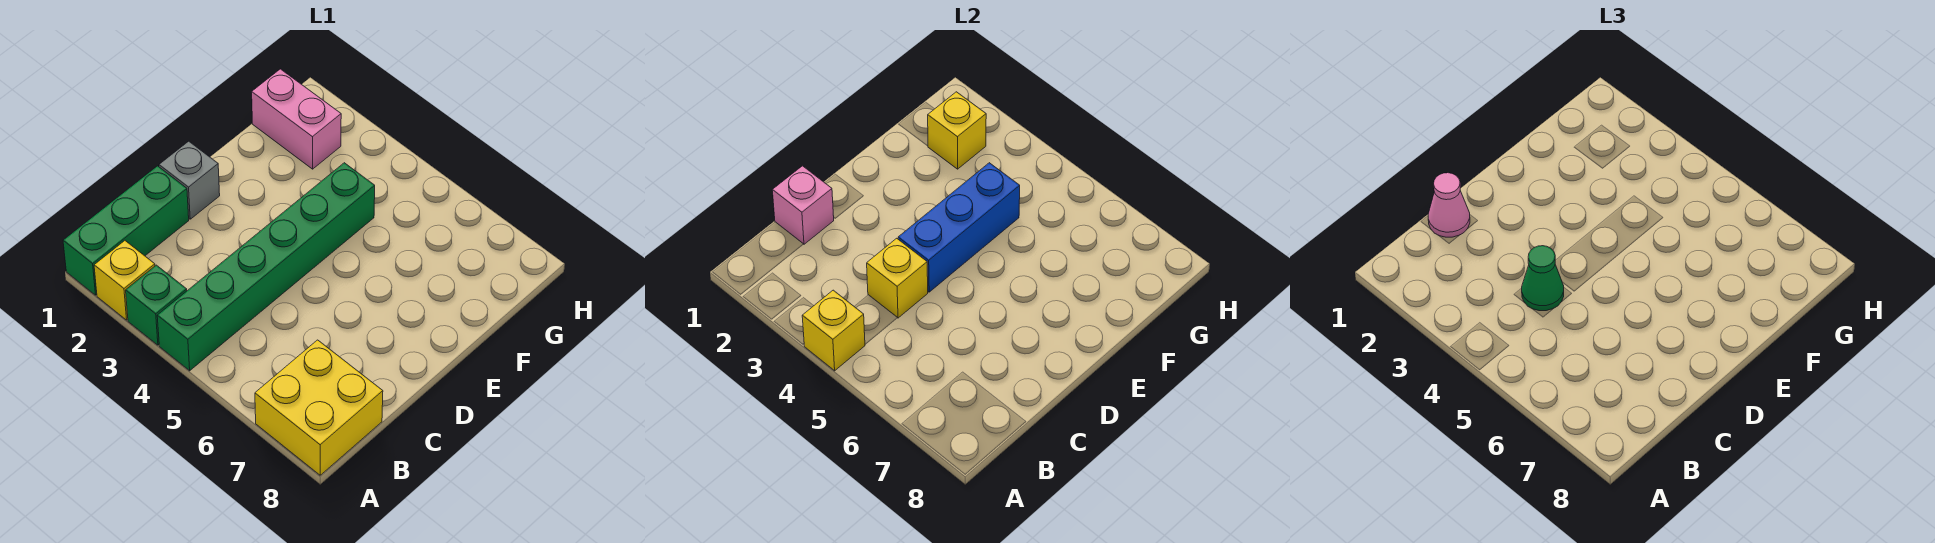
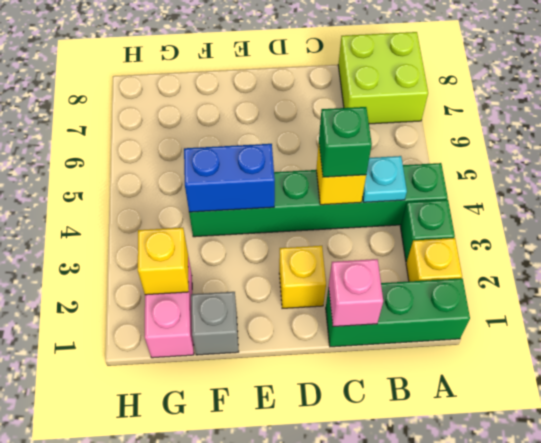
yellow brick A4 level 2 -> yellow brick D2 level 1
yellow brick A7:B8 level 1 -> lime brick A7:B8 level 1
none -> cyan plate B4 level 2
pink cone C1 level 3 -> none
green cone C4 level 3 -> green brick C4 level 3
grey brick D1 level 1 -> grey brick F1 level 1
blue brick D4:F4 level 2 -> blue brick E4:F4 level 2

